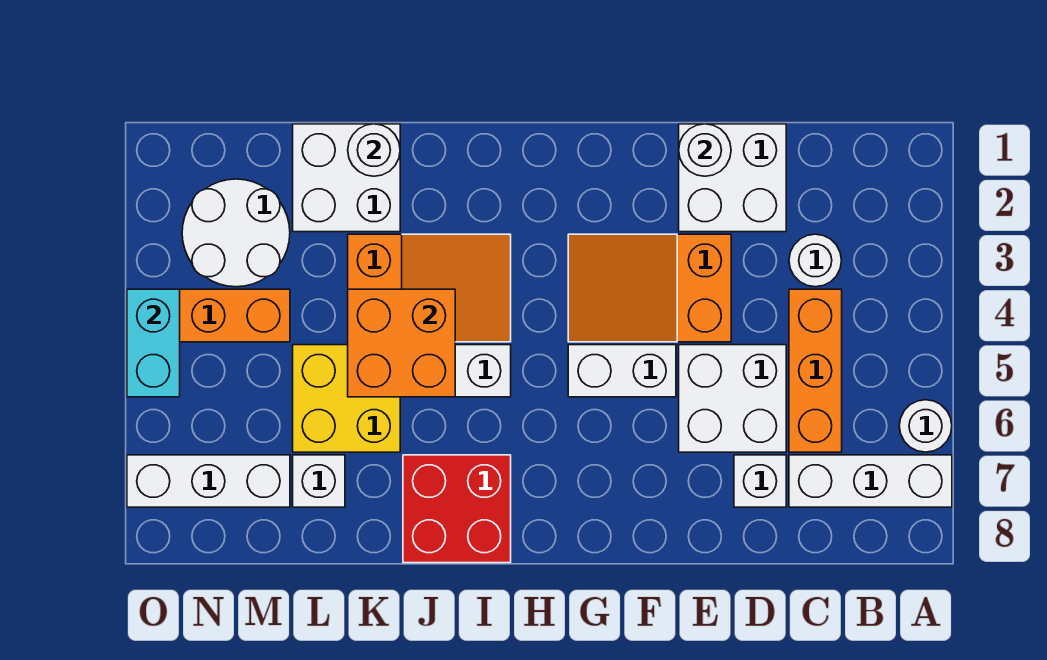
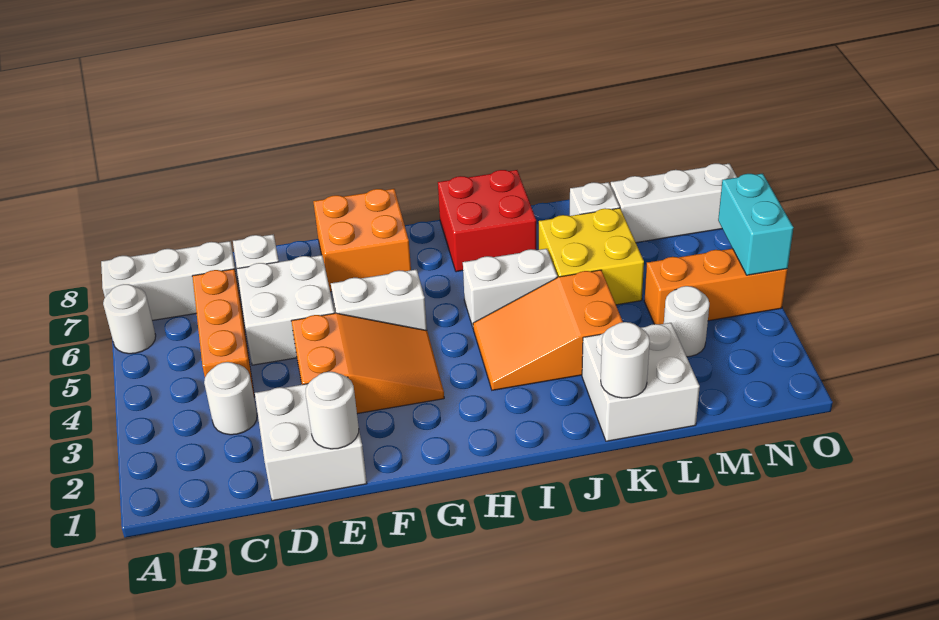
orange brick J4:K5 level 2 -> orange brick F7:G8 level 1
white round brick M2:N3 level 1 -> white round brick M3 level 1

